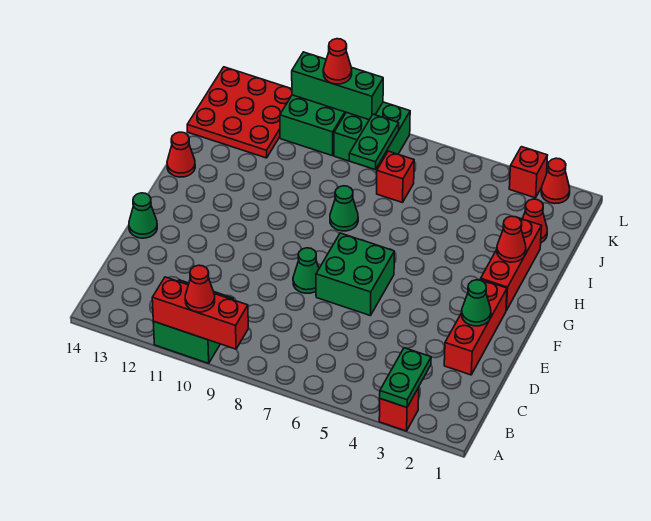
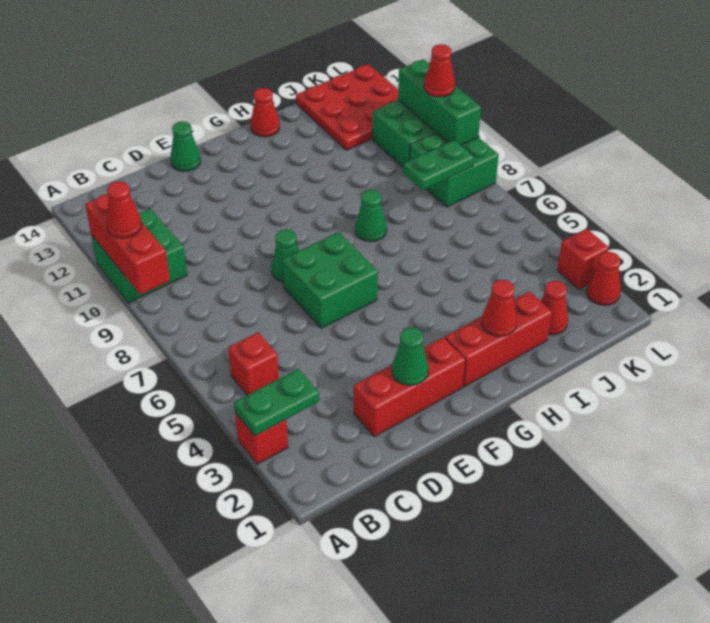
red brick J7 level 1 -> red brick B5 level 1

